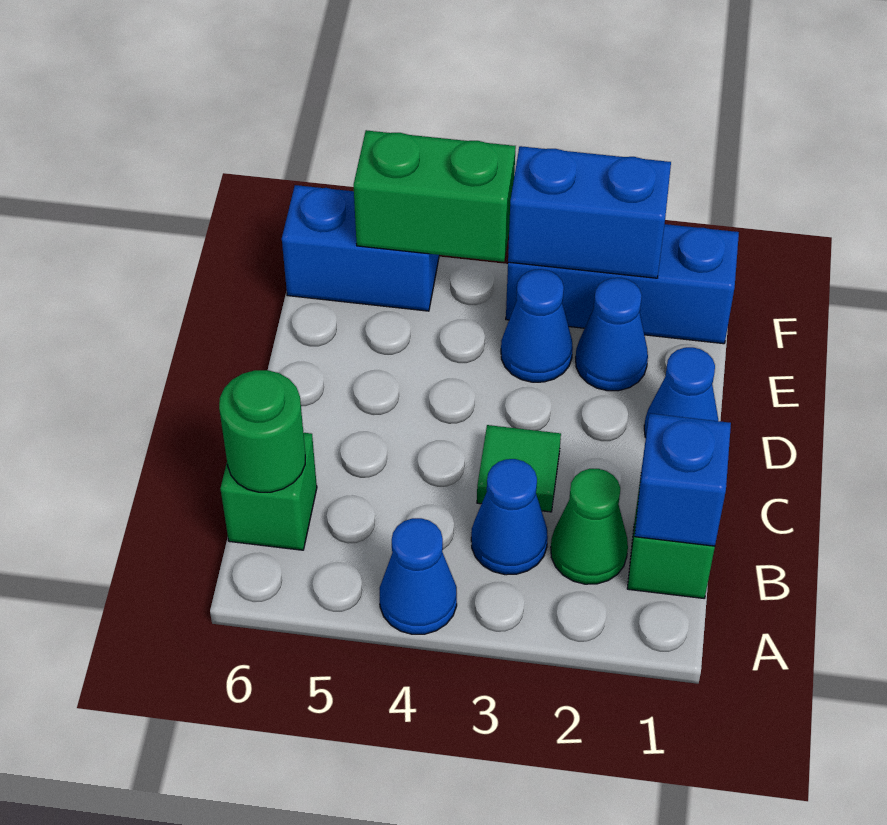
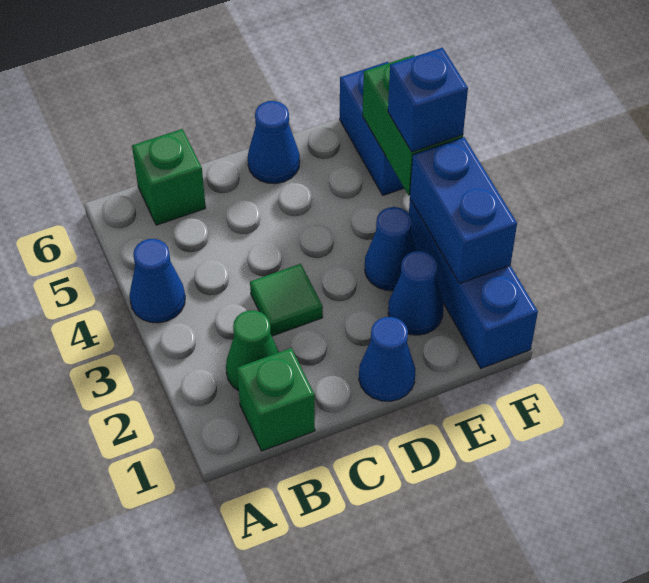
blue brick B1 level 2 -> blue brick F4 level 3
blue cone B3 level 1 -> blue cone D6 level 1
green round brick B6 level 2 -> none

